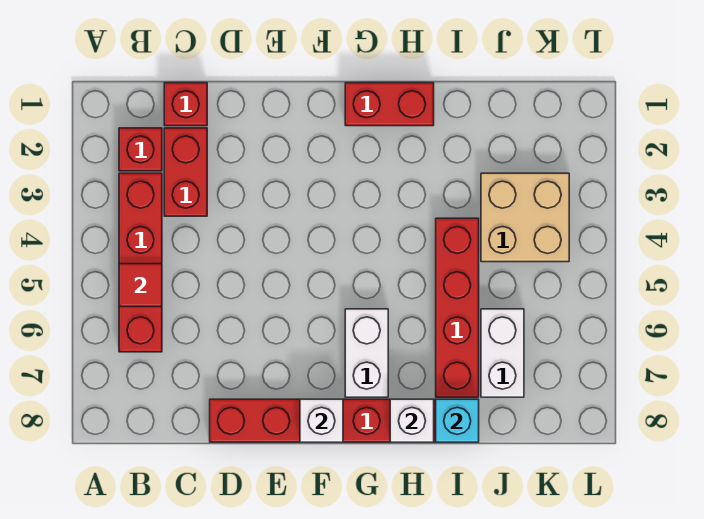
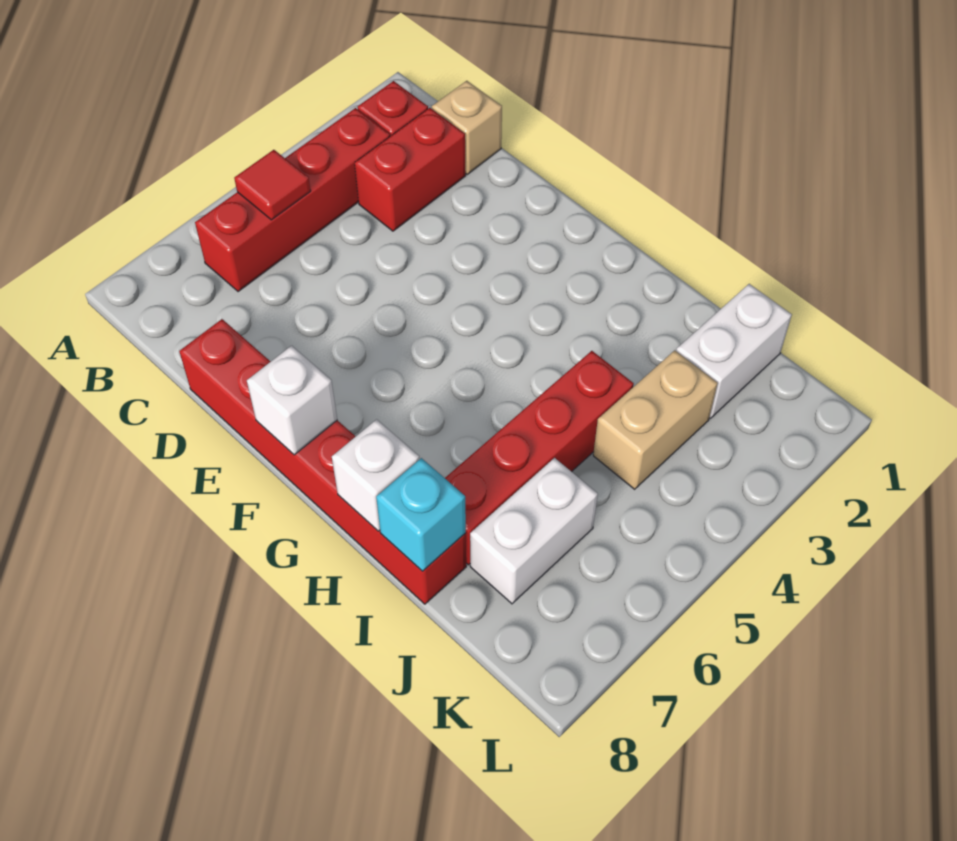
red brick C1 level 1 -> tan brick C1 level 1
red brick G1:H1 level 1 -> none
white brick G6:G7 level 1 -> white brick J1:J2 level 1
tan brick J3:K4 level 1 -> tan brick J3:J4 level 1

